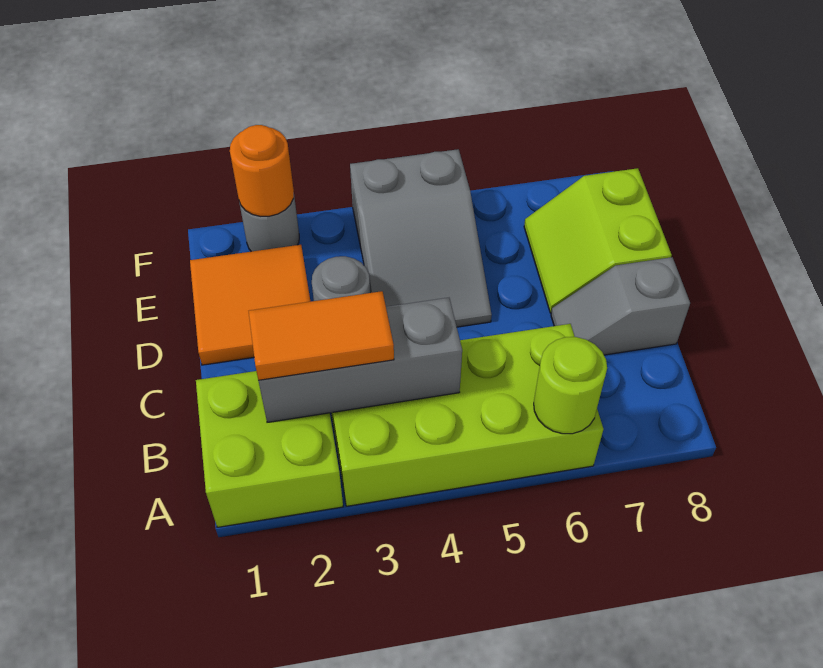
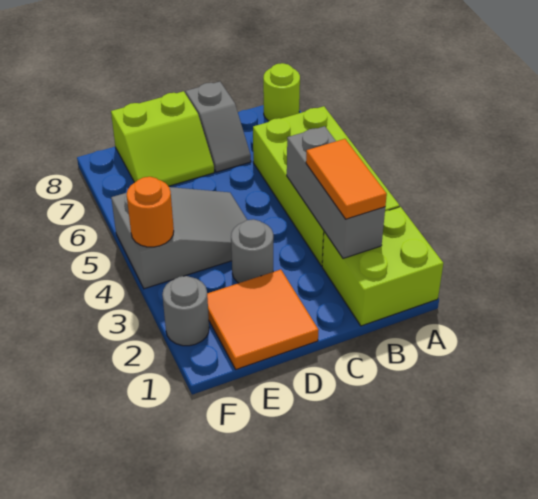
lime round brick A6 level 2 -> lime round brick A8 level 1
orange round brick F2 level 2 -> orange round brick F4 level 2

